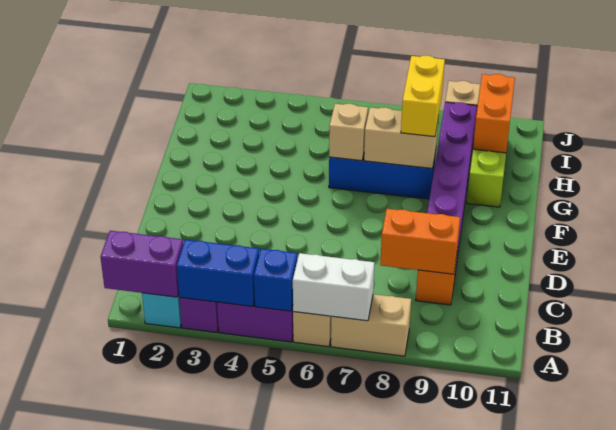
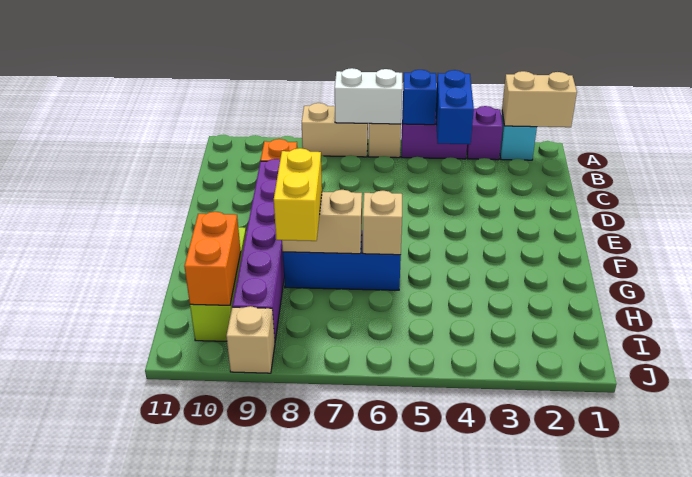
purple brick A1:A2 level 2 -> tan brick A1:A2 level 2
blue brick A3:A4 level 2 -> blue brick A4:B4 level 2
orange brick C8:C9 level 2 -> none

